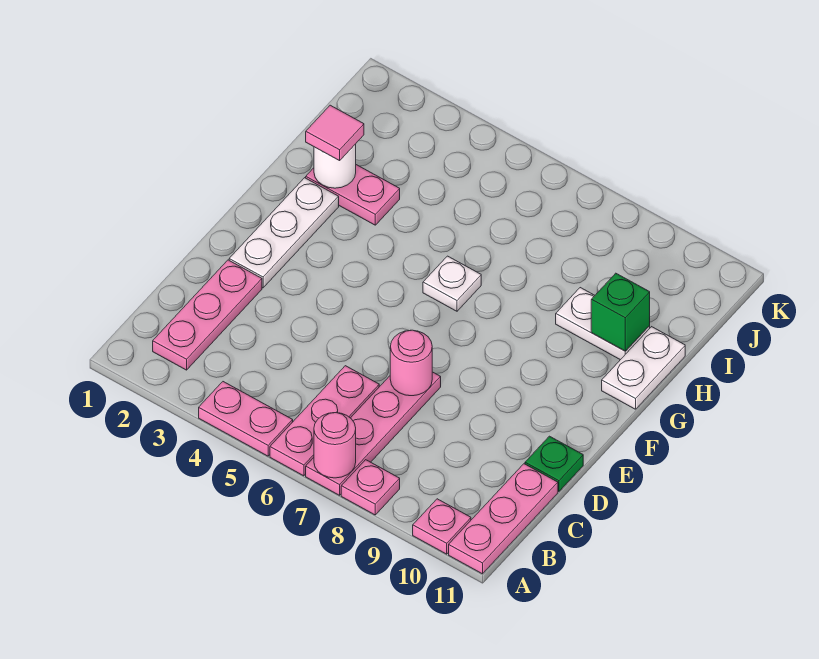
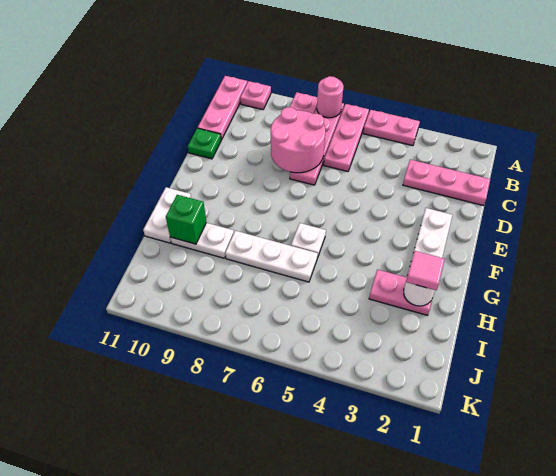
pink plate B2:D2 level 1 -> pink plate C1:C3 level 1
pink round brick D7 level 2 -> pink round brick C7:D8 level 2
none -> white plate H6:H8 level 1

